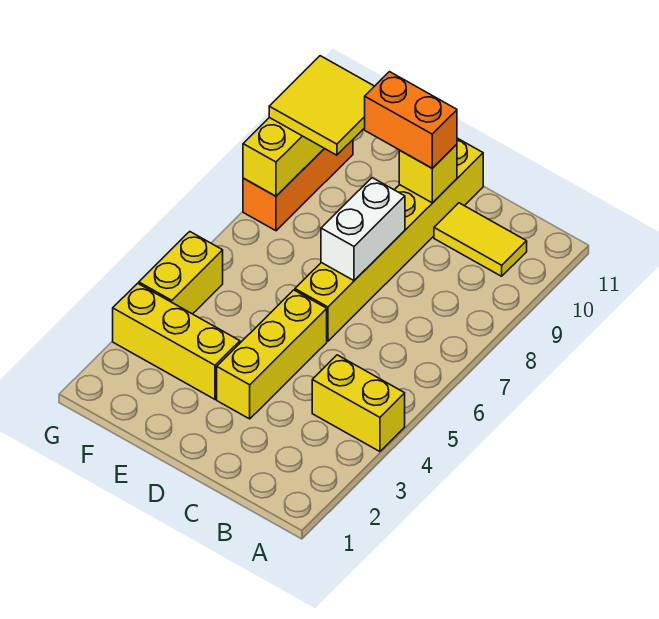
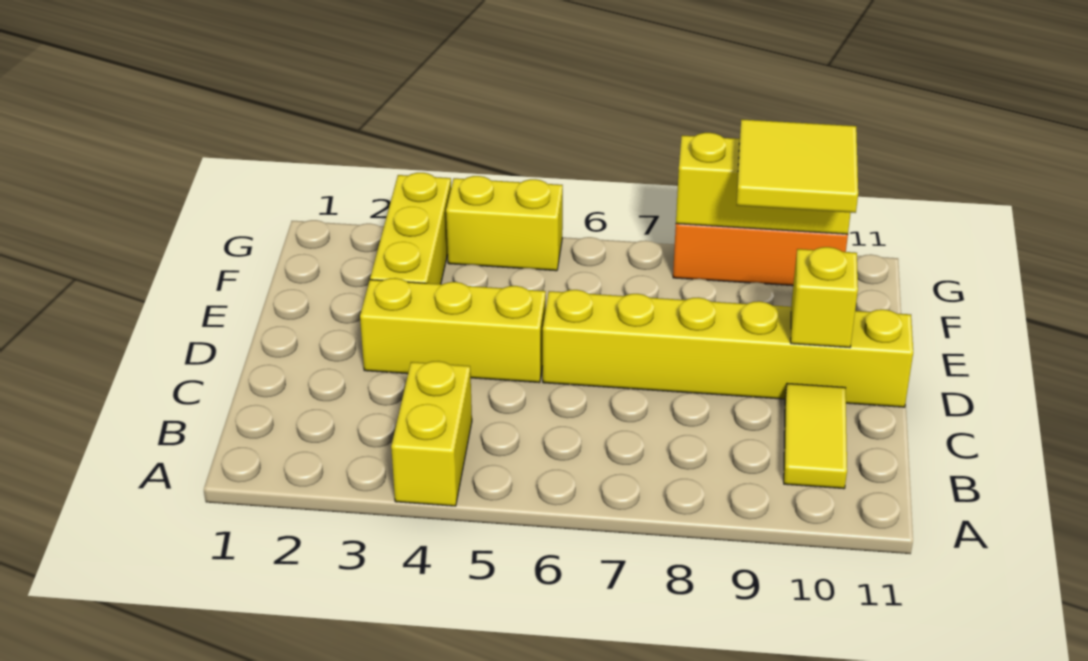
white brick D7:D8 level 2 -> none
orange brick D10:E10 level 3 -> none

